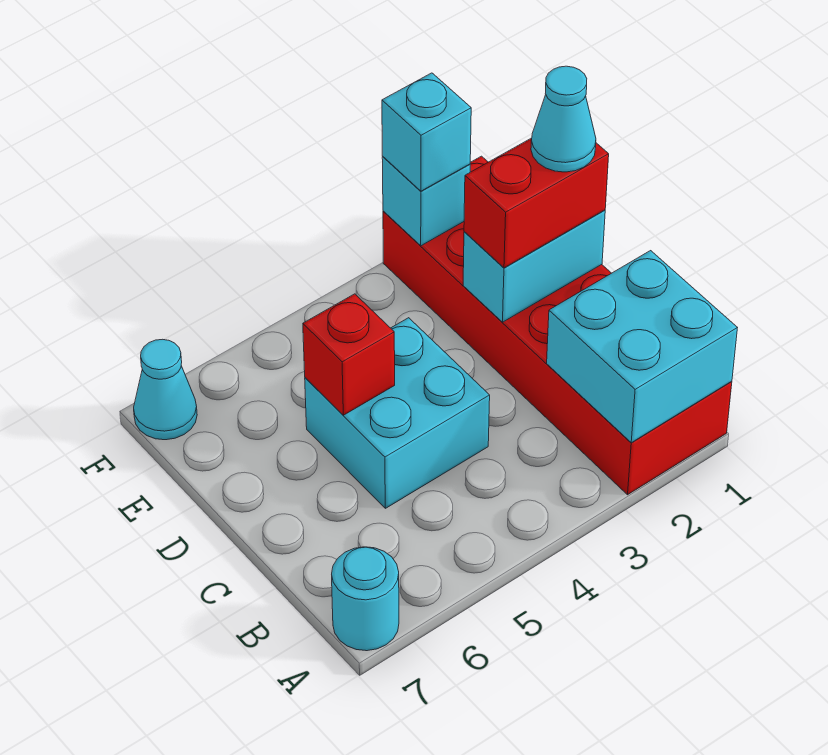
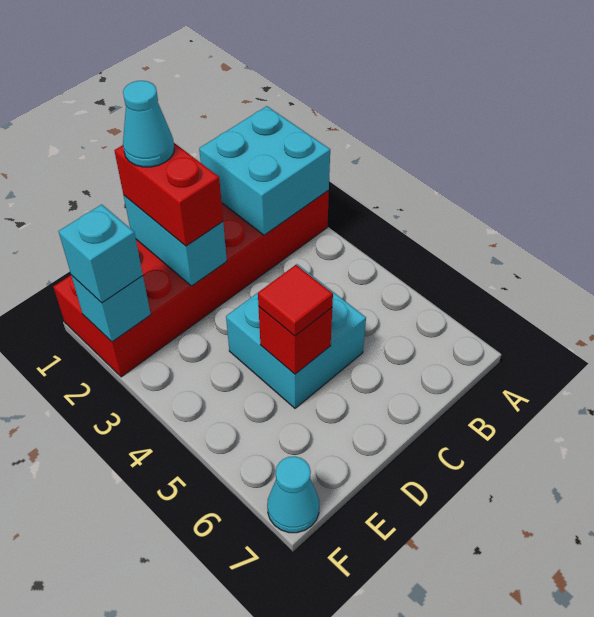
cyan round brick A7 level 1 -> none
none -> red tile D5 level 3

